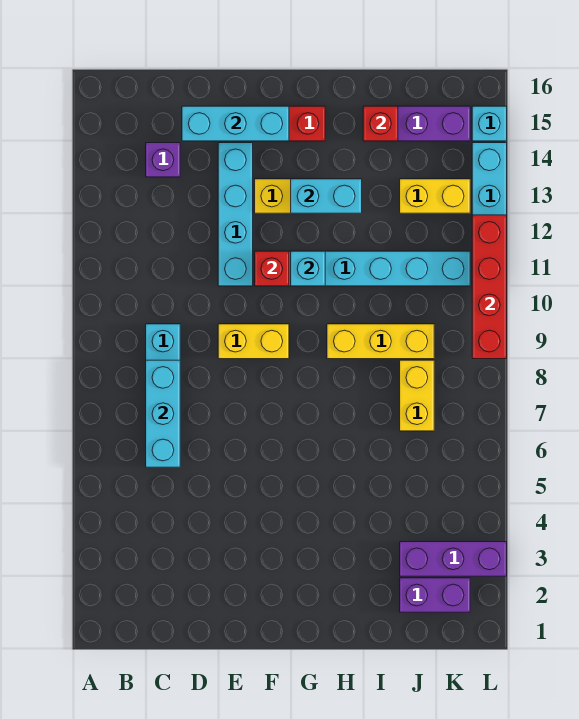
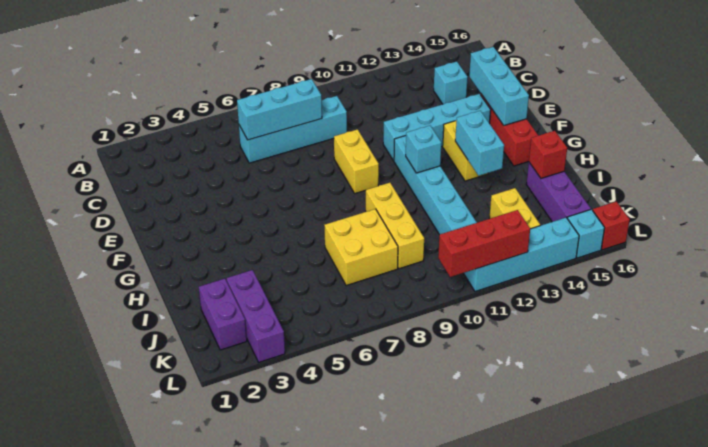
purple brick C14 level 1 -> cyan brick C14 level 1
red brick F11 level 2 -> red brick L16 level 1
yellow brick J7:J8 level 1 -> yellow brick I7:J8 level 1
red brick L9:L12 level 2 -> red brick L10:L12 level 2

